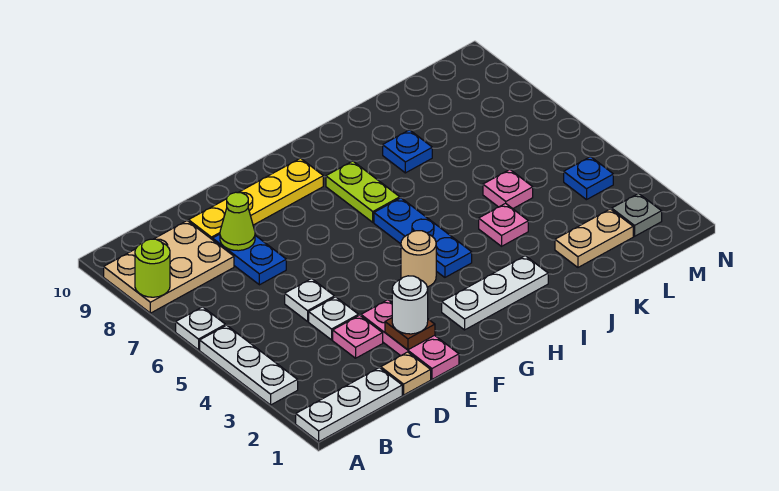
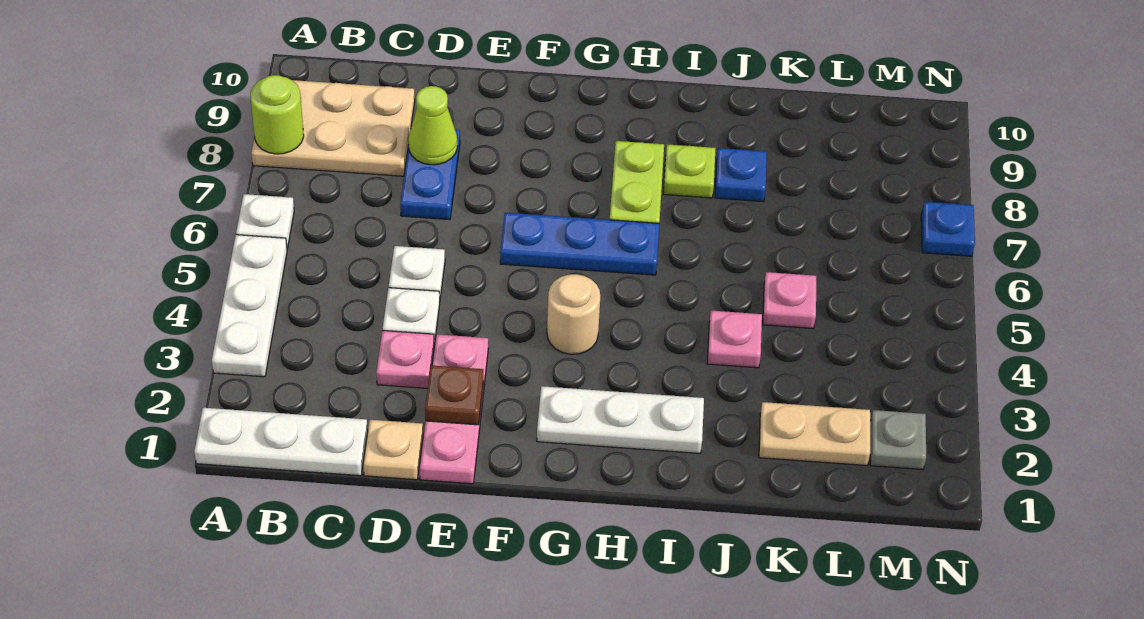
yellow plate D9:G9 level 1 -> none
white round brick E2 level 3 -> none
blue plate H4:H6 level 1 -> blue plate F6:H6 level 1
none -> lime plate I8 level 1
blue plate M4 level 1 -> blue plate N7 level 1

